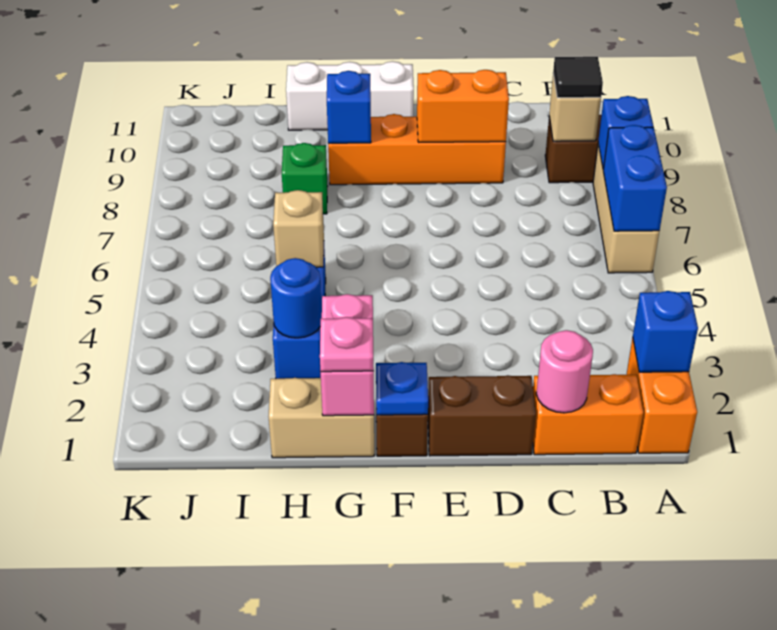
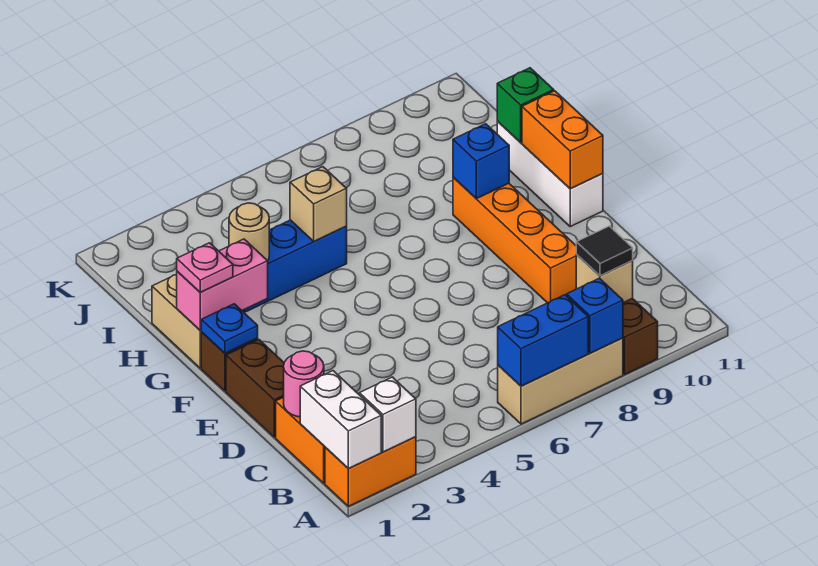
none -> white brick A1:B1 level 2
blue brick A2 level 2 -> white brick A2 level 2
orange brick D9:E9 level 2 -> orange brick F11:G11 level 2
blue round brick H3 level 2 -> tan round brick H3 level 2
green brick H8 level 1 -> green brick H11 level 2

